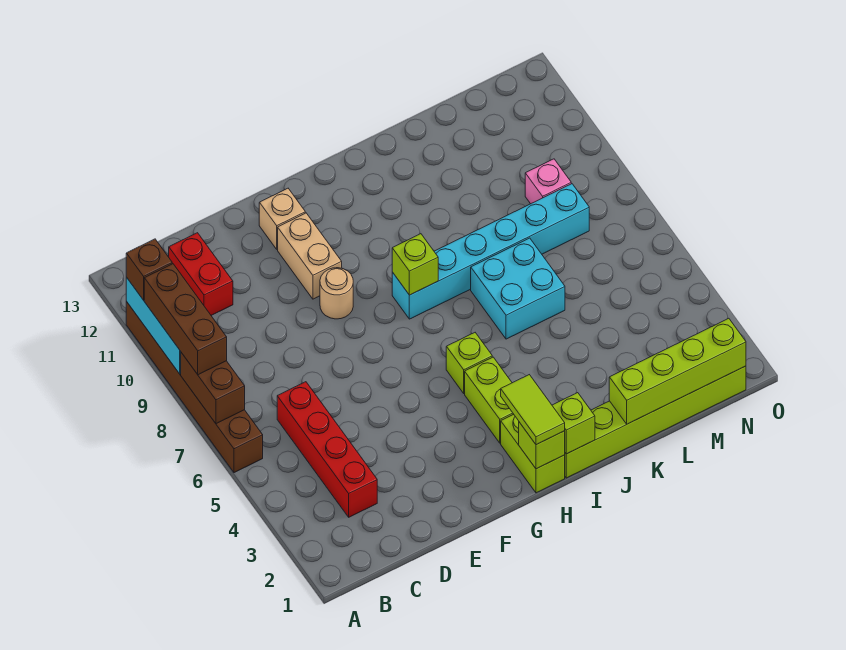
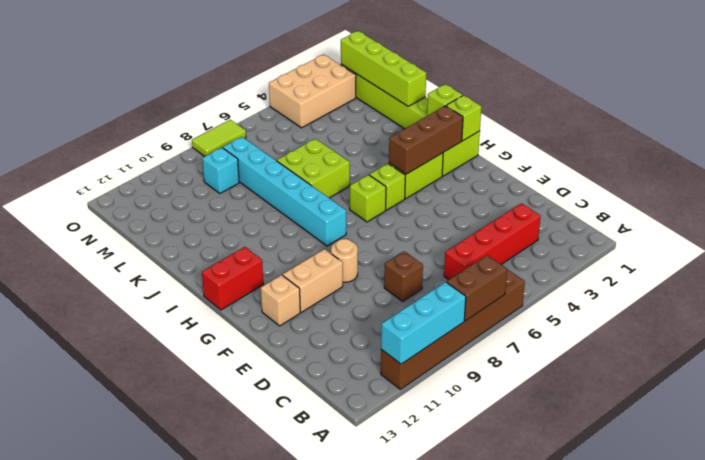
brown brick A8:A10 level 3 -> brown brick H2:H4 level 2
brown brick A11 level 3 -> brown brick D8 level 1
red brick C11:C12 level 1 -> red brick H12:H13 level 1
lime tile H1:H2 level 3 -> lime tile O7:O8 level 1
lime brick H8 level 2 -> lime brick H6 level 1
cyan brick J6:K7 level 1 -> lime brick J6:K7 level 1
pink brick M9 level 1 -> cyan brick M9 level 1
none -> tan brick N2:O4 level 1

